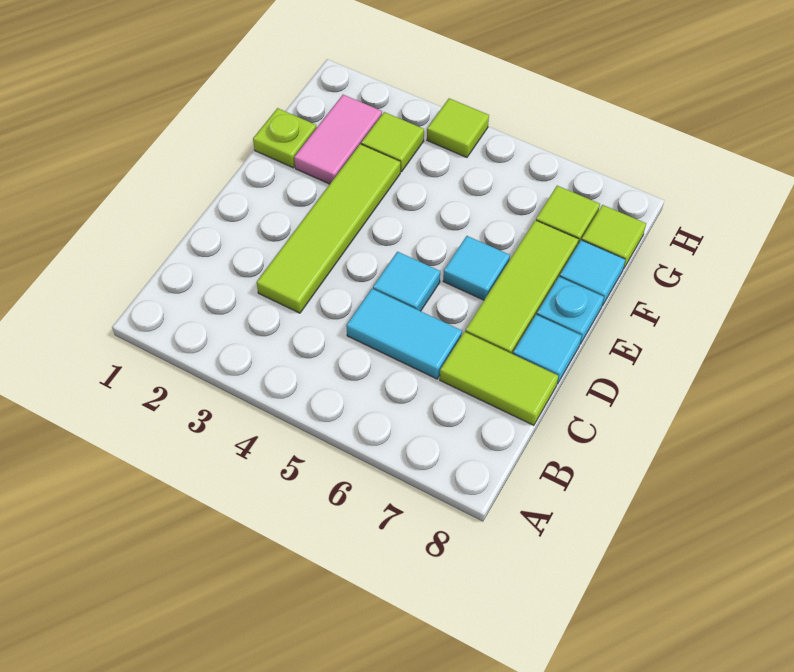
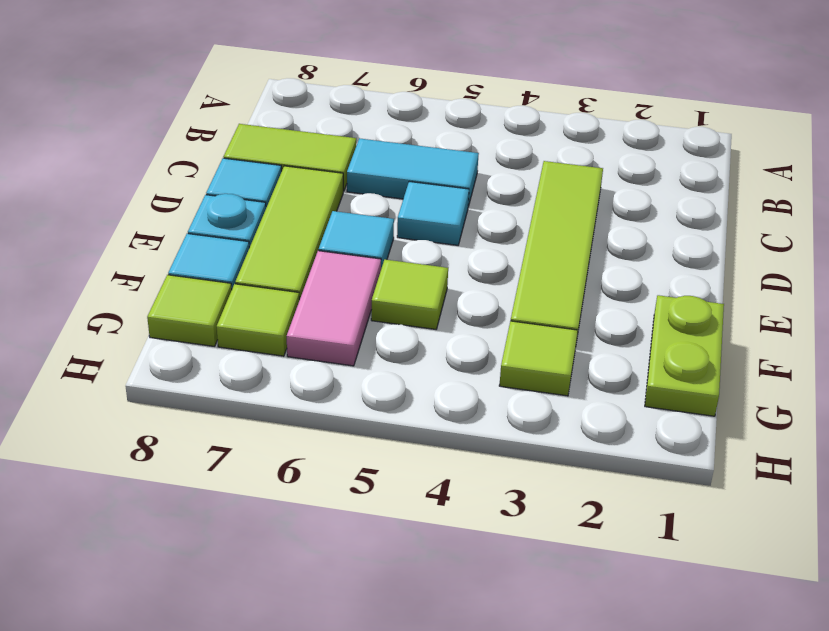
lime plate F1 level 1 -> lime plate F1:G1 level 1
pink tile F2:G2 level 1 -> pink tile F6:G6 level 1
lime tile H4 level 1 -> lime tile F5 level 1

